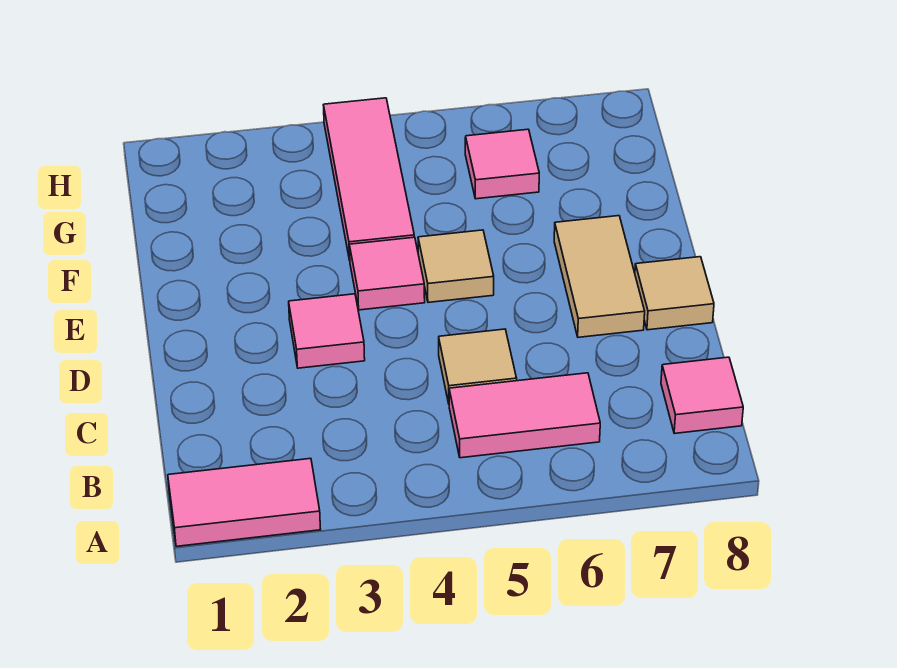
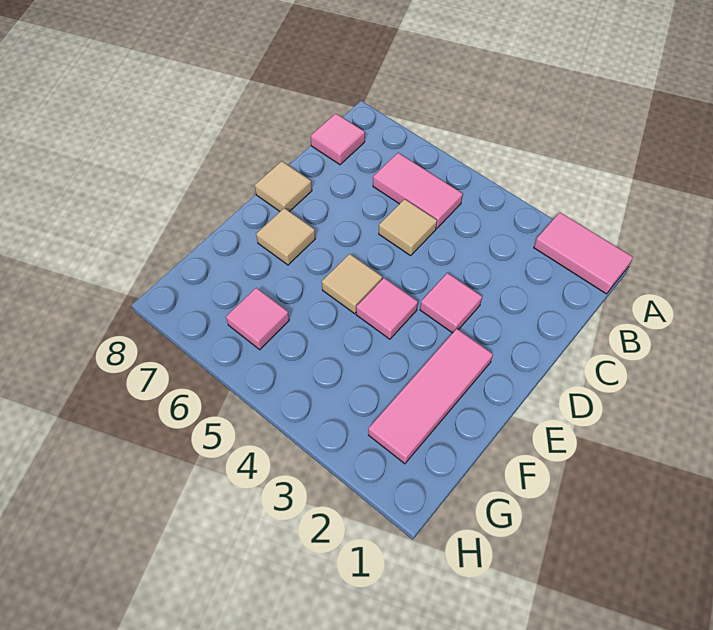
tan tile D7:E7 level 1 -> tan tile E7 level 1
pink tile F4:H4 level 1 -> pink tile E2:G2 level 1

